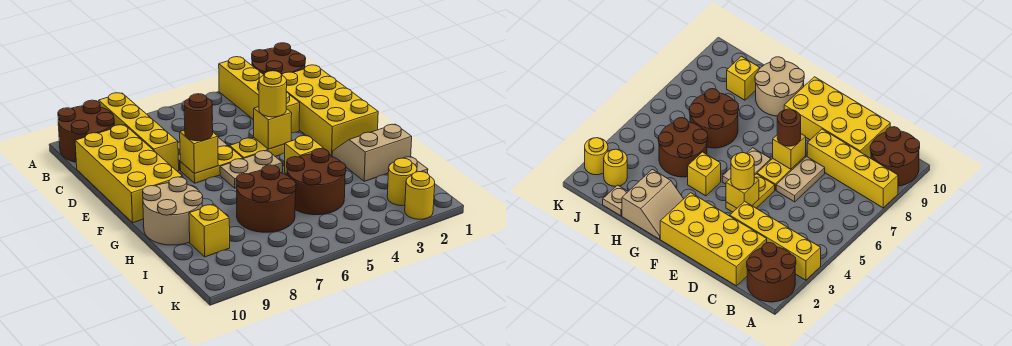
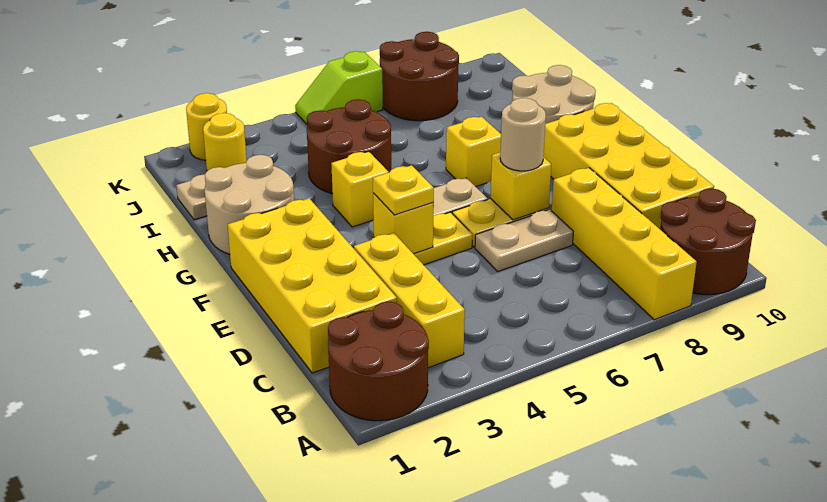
yellow brick A3:D3 level 1 -> yellow brick B3:D3 level 1
yellow round brick E4 level 3 -> yellow plate E4 level 3
brown round brick E7 level 3 -> tan round brick E7 level 3
tan slope G1:H2 level 1 top H -> tan round brick G1:H2 level 1
brown round brick H6:I7 level 1 -> brown round brick J7:K8 level 1
yellow brick I9 level 1 -> yellow brick G7 level 1
none -> lime slope K5:K6 level 1 top 6

